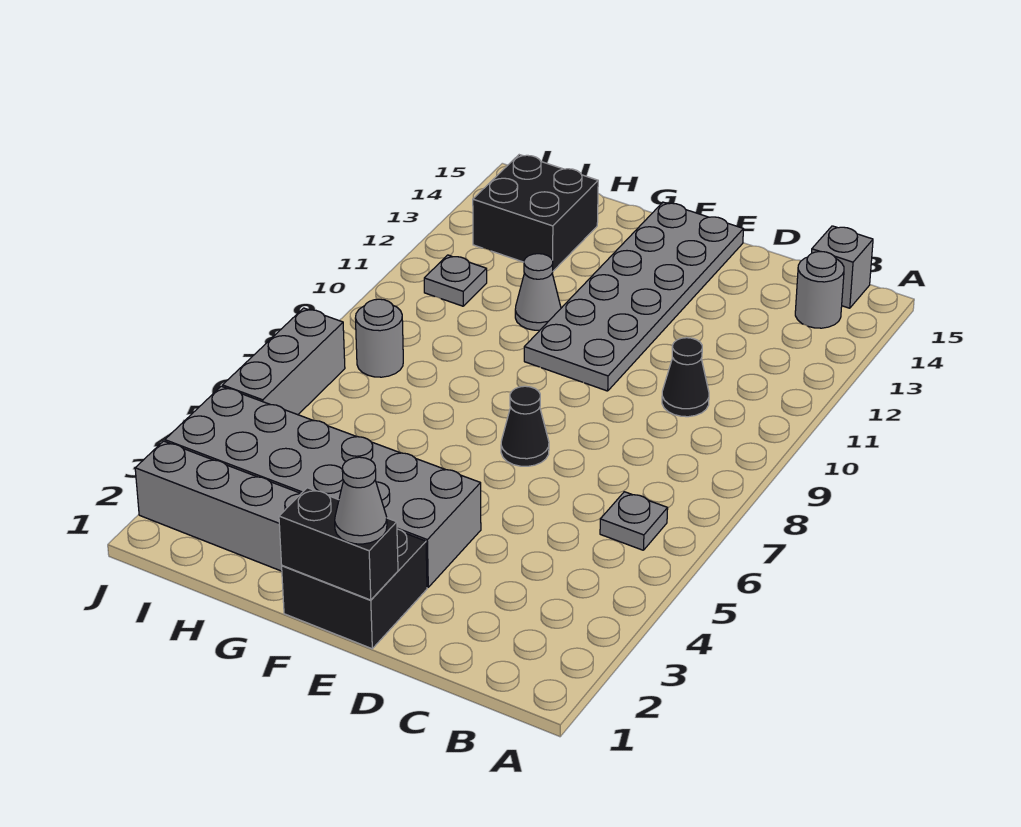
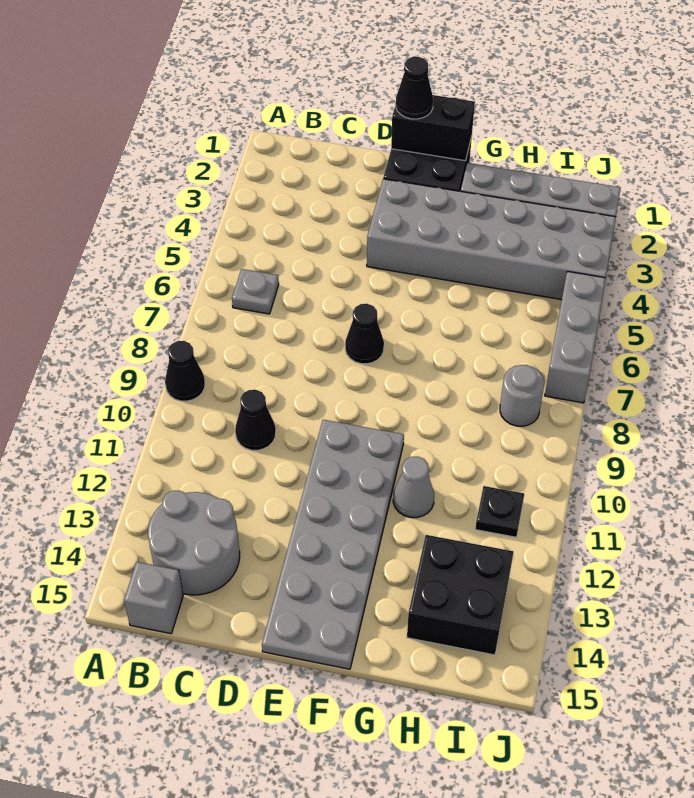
none -> black cone A9 level 1
grey round brick B14 level 1 -> grey round brick B13:C14 level 1
grey cone E1 level 3 -> black cone E1 level 3
grey plate I11 level 1 -> black plate I11 level 1

